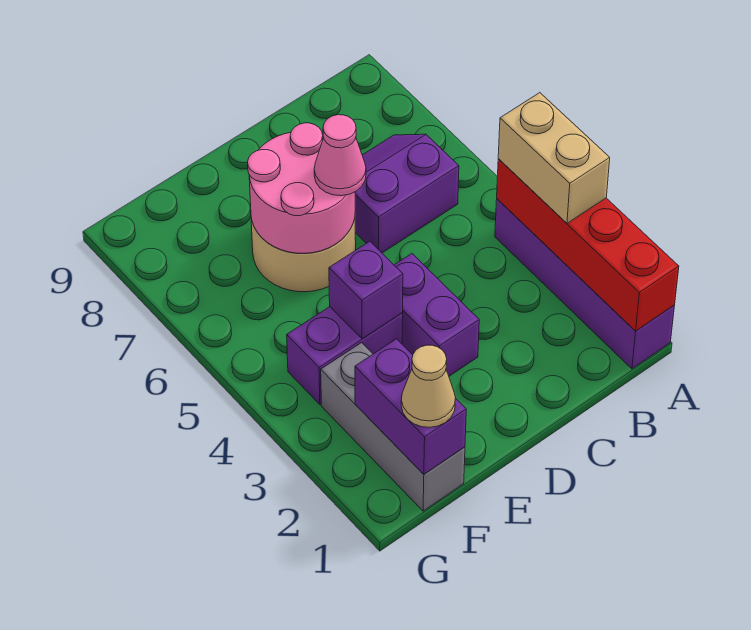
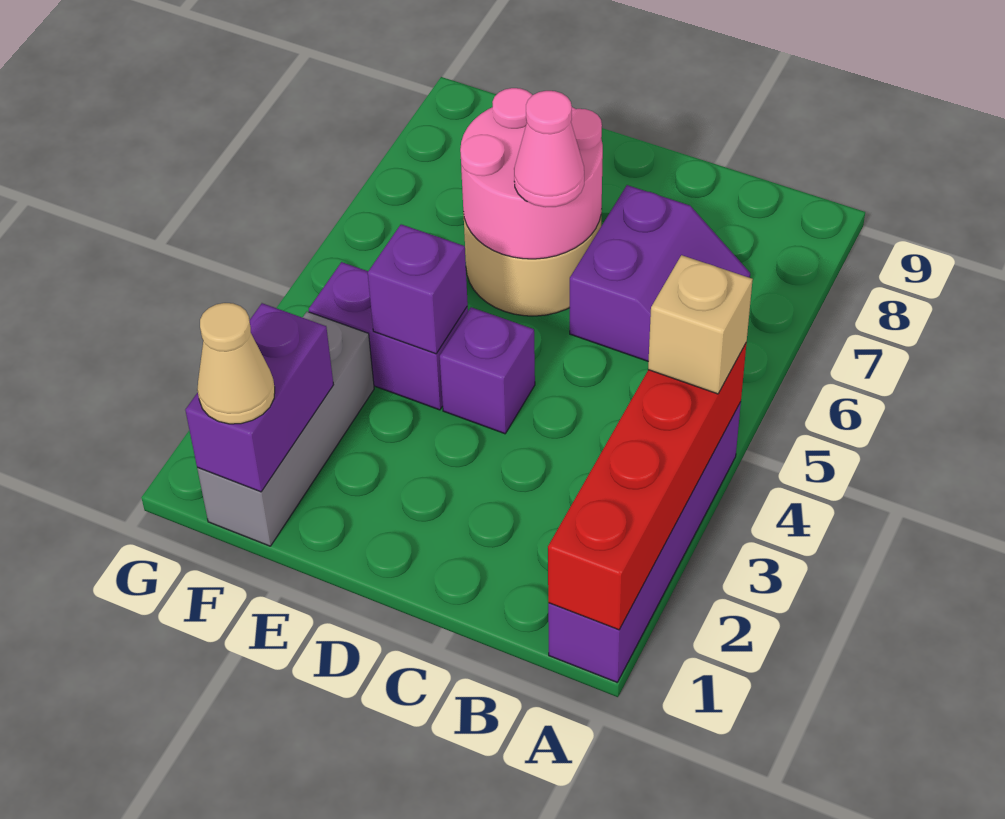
tan brick A3:A4 level 3 -> tan brick A4 level 3
purple slope B6:C7 level 1 top 6 -> purple slope B6:C7 level 1 top C
purple brick D3:D4 level 1 -> purple brick D4 level 1

